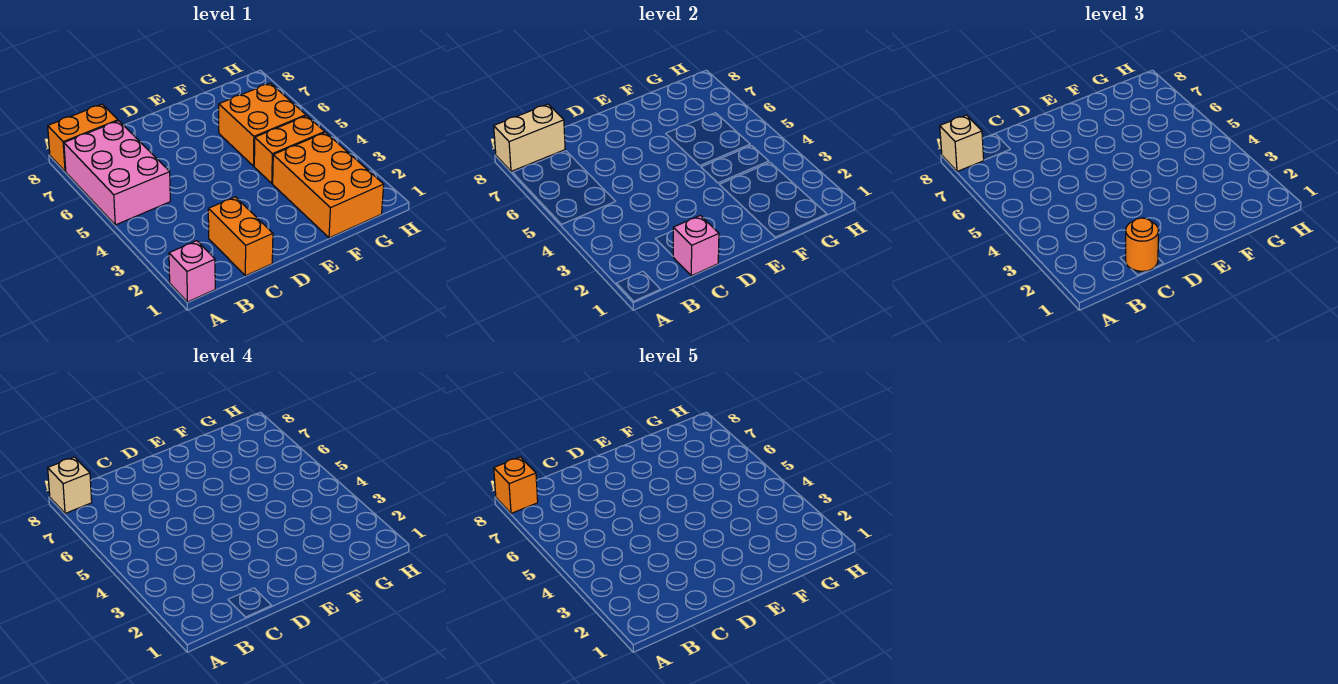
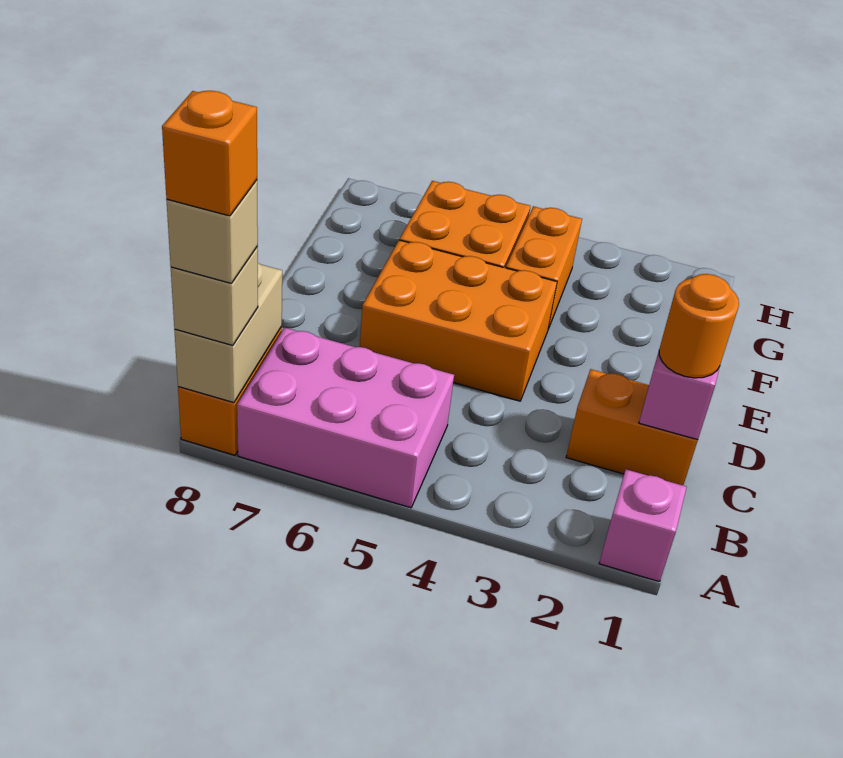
orange brick F1:G3 level 1 -> orange brick D4:E6 level 1

